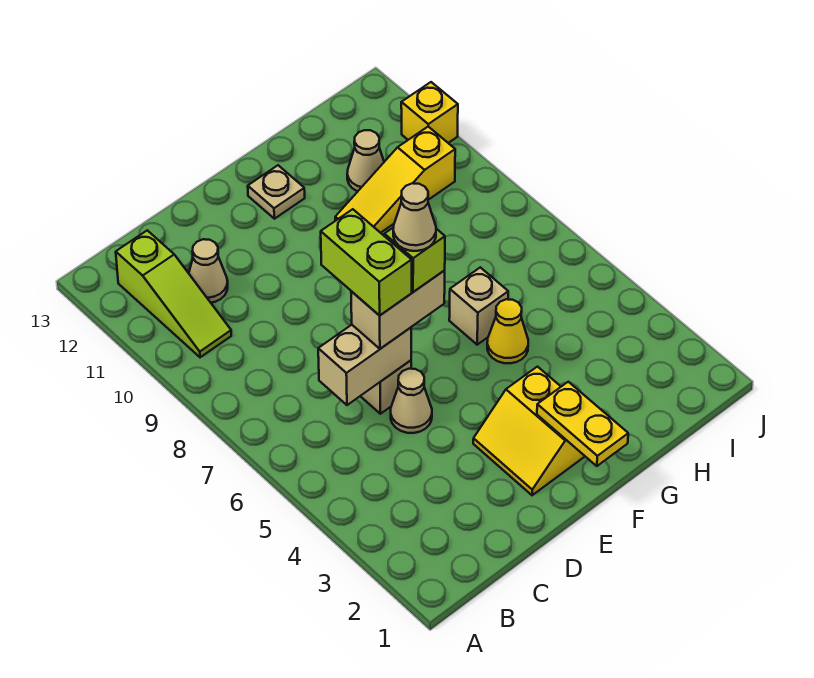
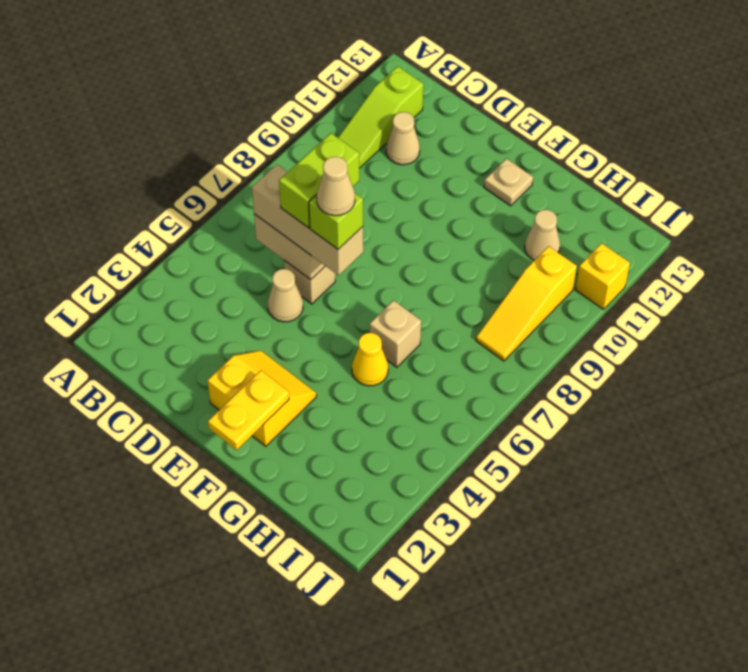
tan brick D6:E6 level 3 -> tan brick C6:E6 level 3
yellow slope E2:F3 level 1 top F -> yellow slope E2:F3 level 1 top 2
yellow slope G10:I10 level 1 top I -> yellow slope I8:I10 level 1 top 10

